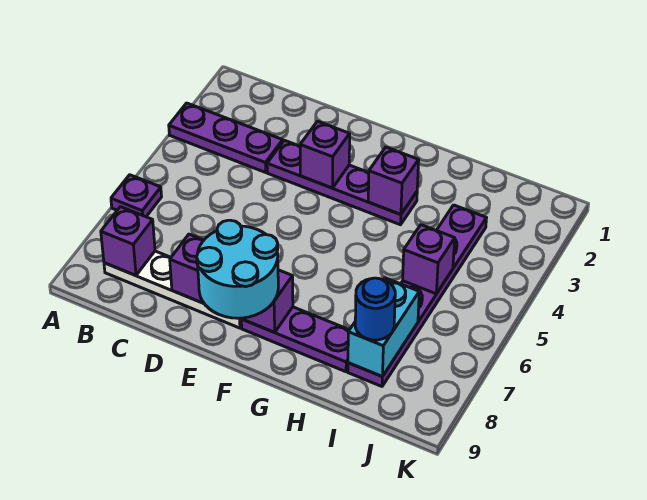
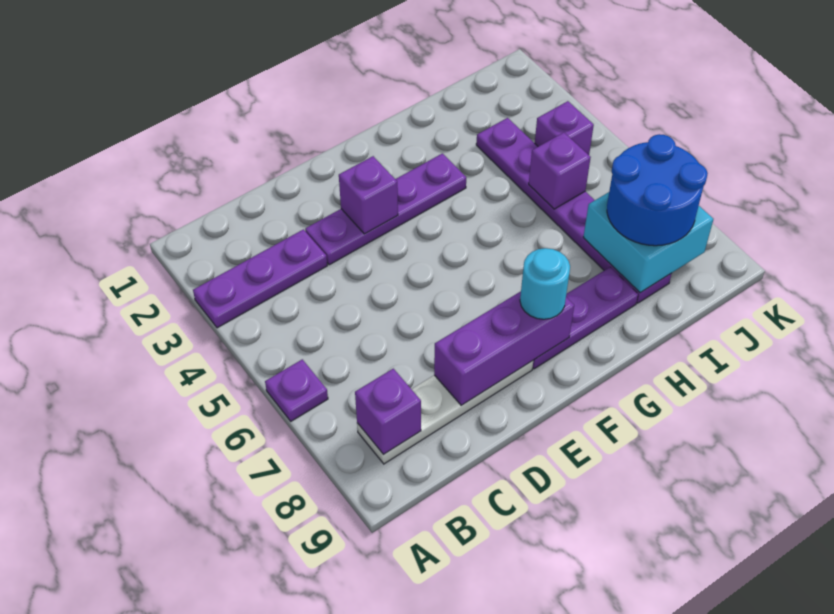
cyan round brick E8:F9 level 3 -> cyan round brick F8 level 3
purple brick G3 level 2 -> purple brick J4 level 1
cyan brick I7:I8 level 2 -> cyan brick I7:J8 level 2
blue round brick I8 level 3 -> blue round brick I7:J8 level 3

